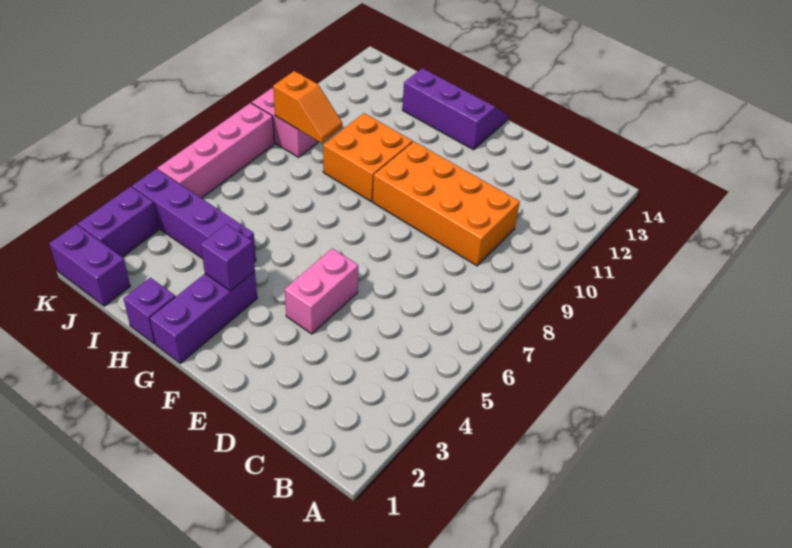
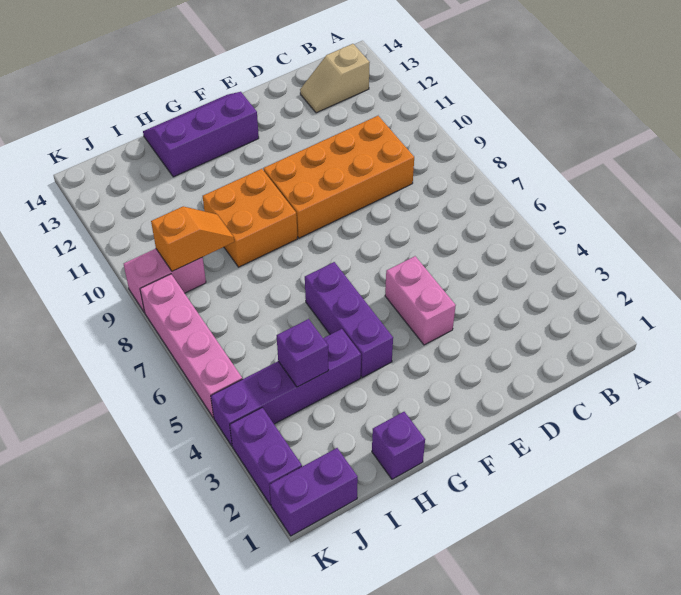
none -> tan slope B13:C13 level 1 top B
purple brick G1:G3 level 1 -> purple brick G4:G6 level 1
purple brick G3 level 2 -> purple brick I4 level 2

